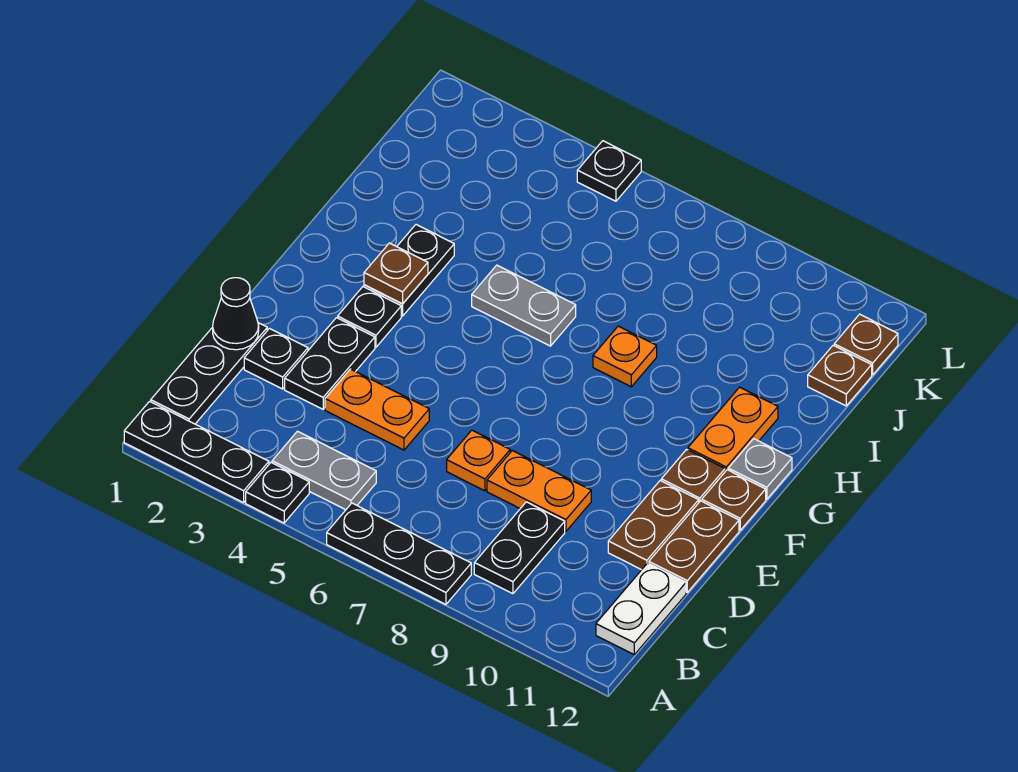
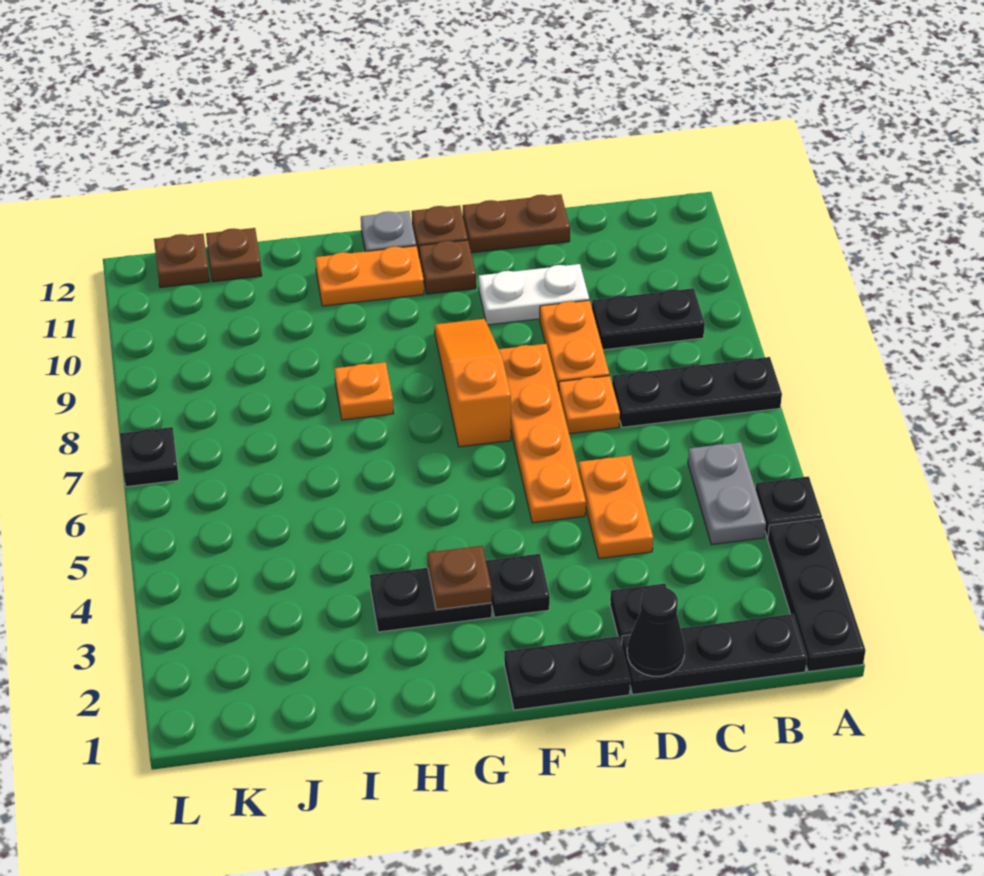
black plate A6:A8 level 1 -> black plate A7:C7 level 1
white plate B12:C12 level 1 -> white plate D10:E10 level 1
black plate D3:E3 level 1 -> black plate E1:F1 level 1
brown plate D11:E11 level 1 -> none
none -> orange plate E5:E8 level 1
none -> orange slope F7:F9 level 1 top 7
grey plate H5:H6 level 1 -> none
black plate L5 level 1 -> black plate L7 level 1

